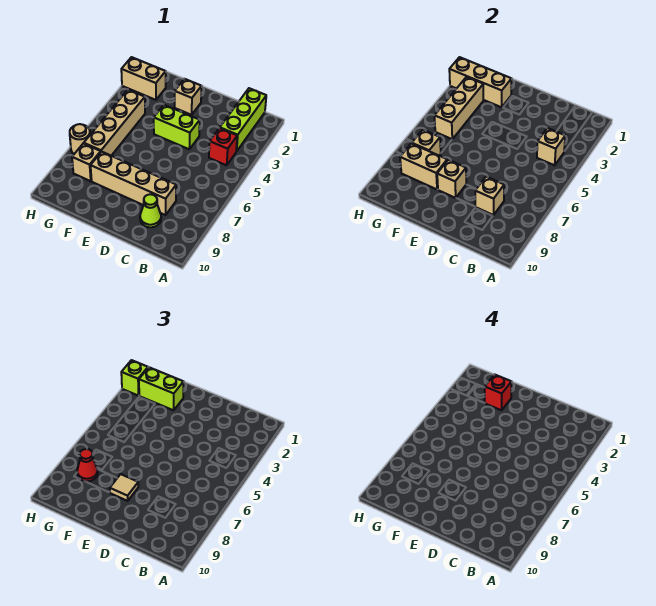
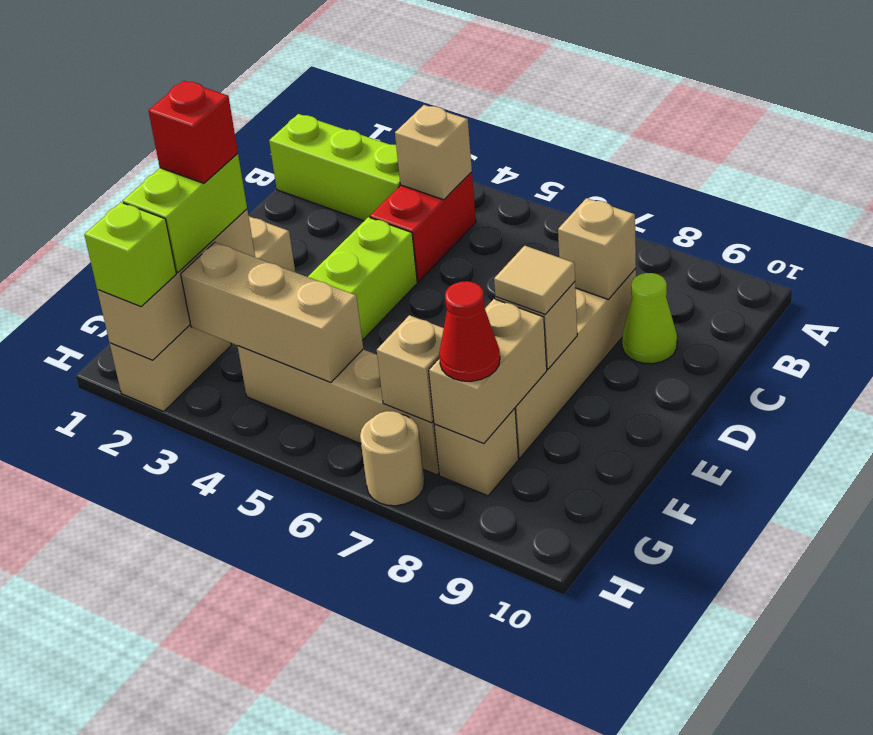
red brick B4 level 1 -> red brick B4:C4 level 1

